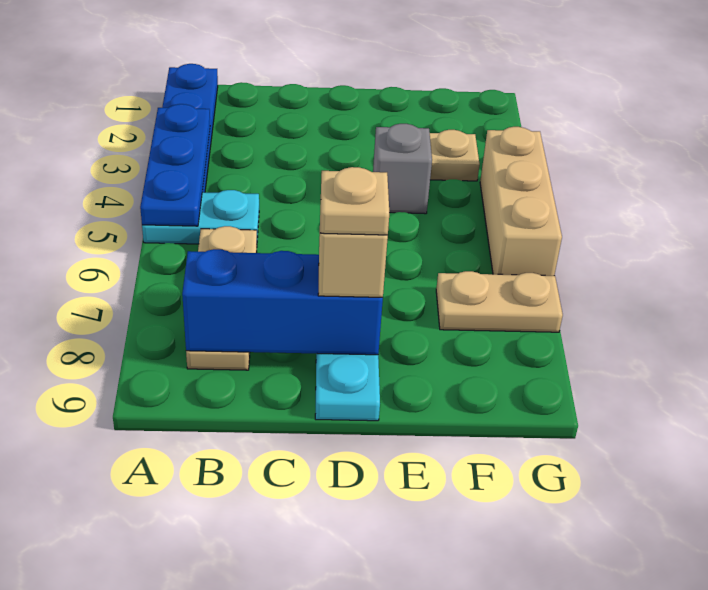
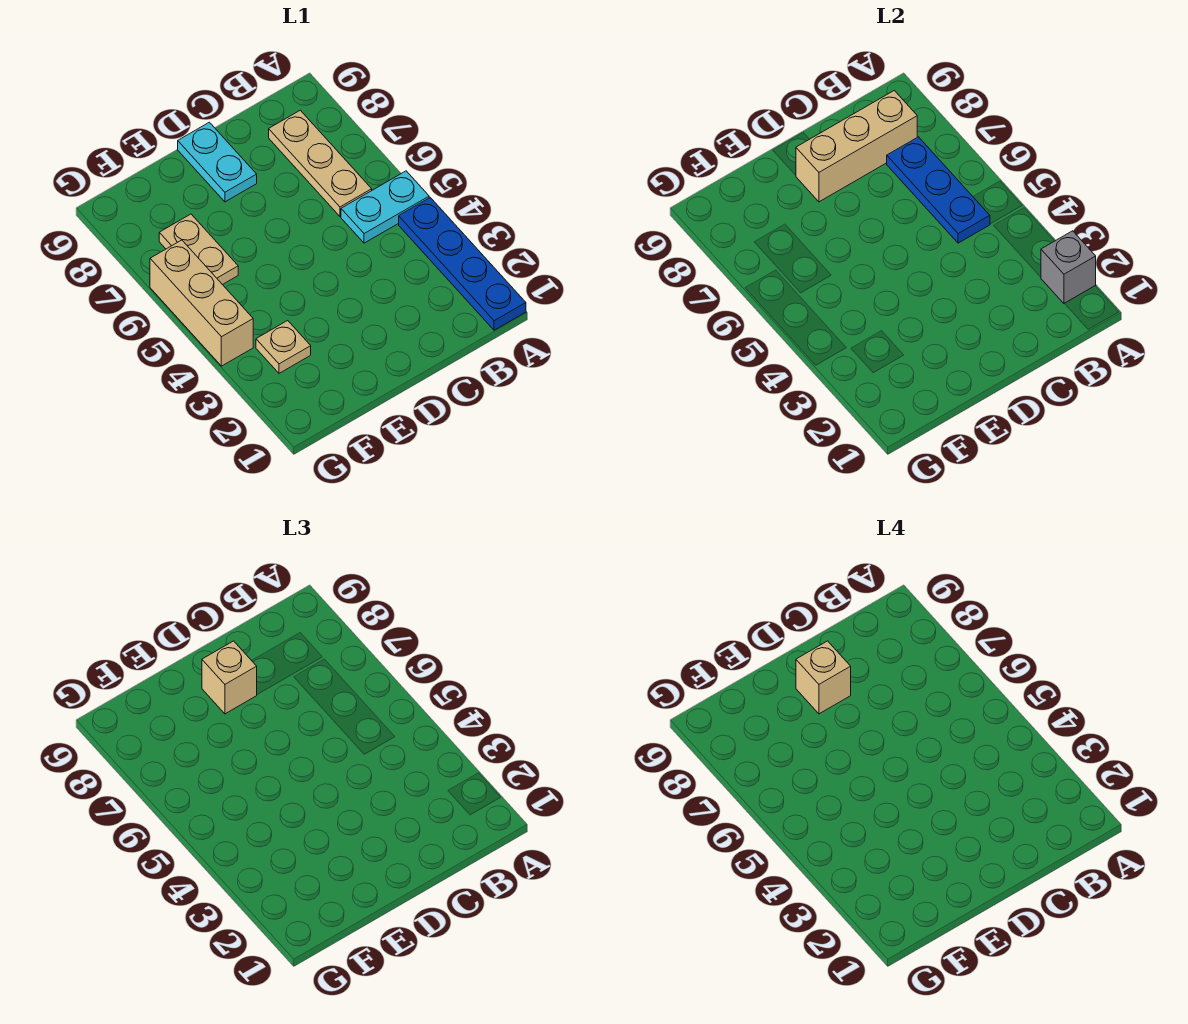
blue plate A3:A5 level 2 -> blue plate B5:B7 level 2
blue brick B8:D8 level 2 -> tan brick B8:D8 level 2
tan plate D8 level 4 -> tan brick D8 level 4
grey brick E4 level 1 -> grey brick A2 level 2
tan plate F7:G7 level 1 -> tan plate F6:F7 level 1

